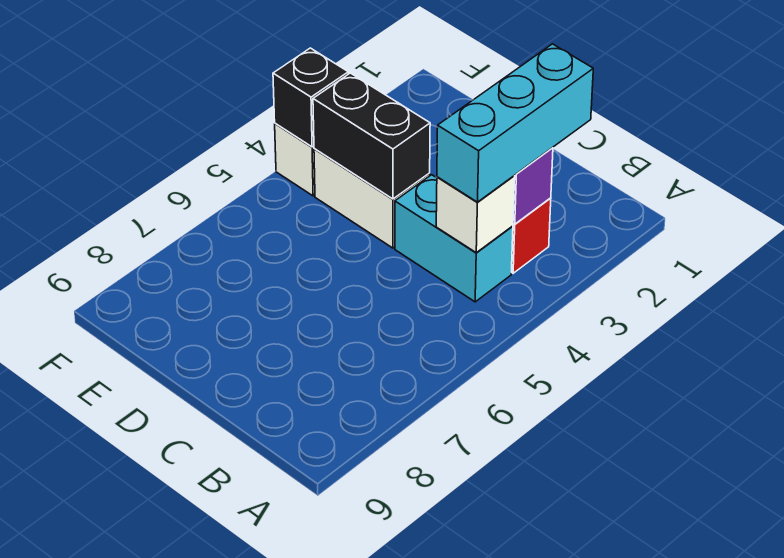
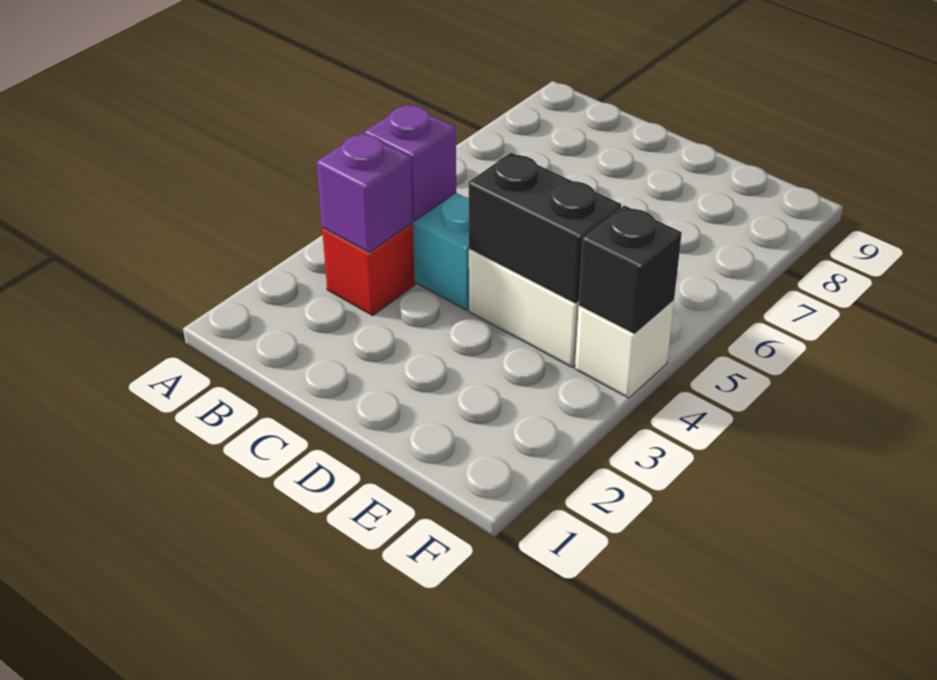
cyan brick B2:B4 level 3 -> none
white brick B4 level 2 -> purple brick B4 level 2

